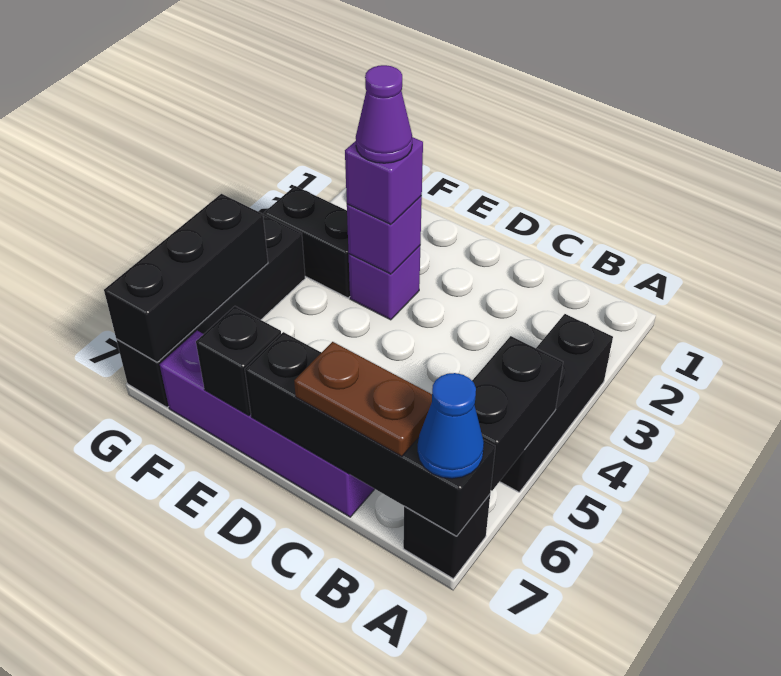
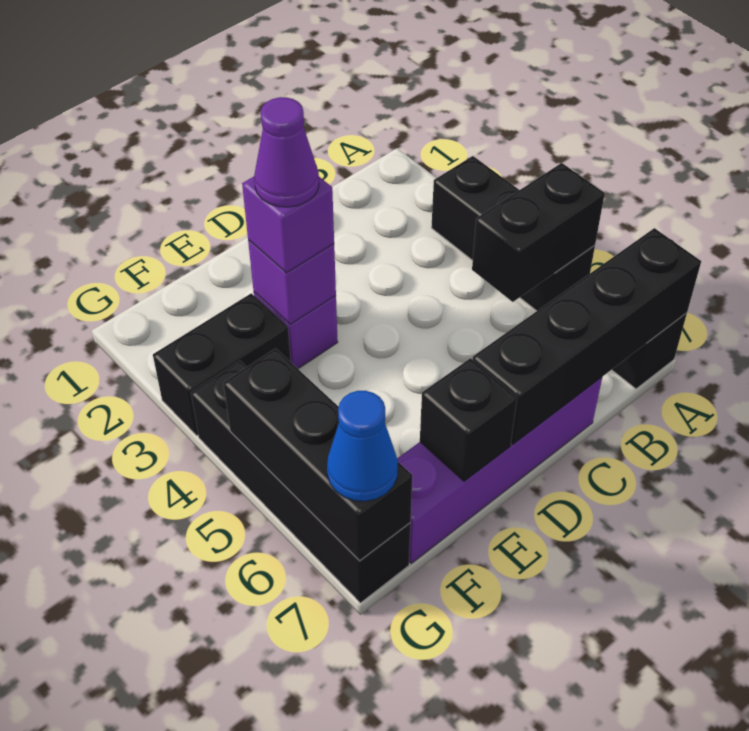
black brick A5:A6 level 2 -> black brick A5:B5 level 2
blue cone A7 level 3 -> blue cone G7 level 3
brown plate B7:C7 level 3 -> none

